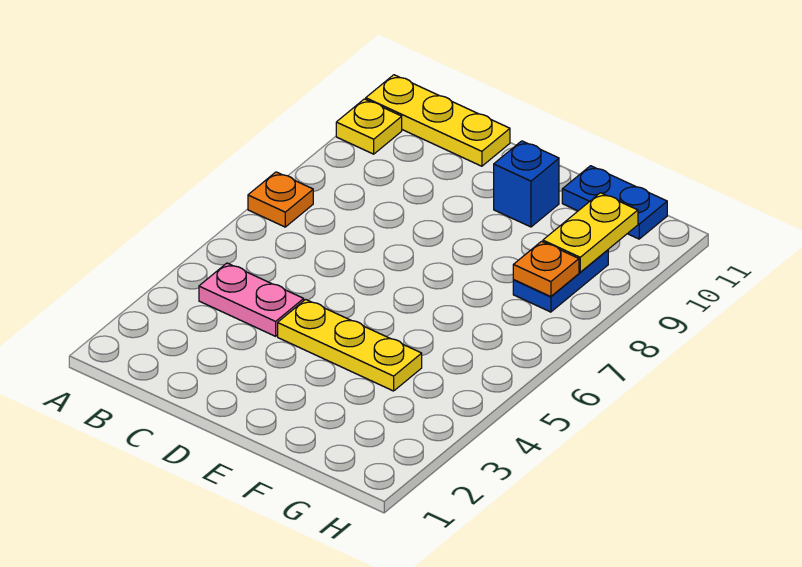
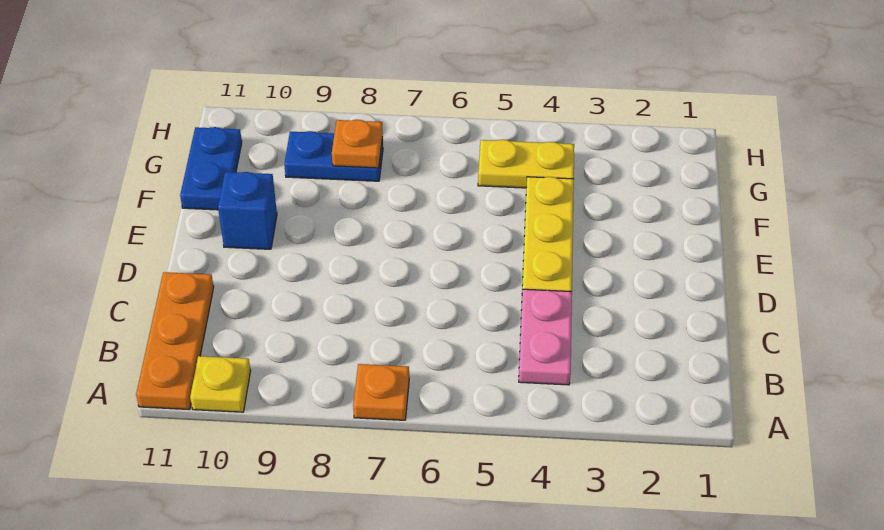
yellow plate A11:C11 level 1 -> orange plate A11:C11 level 1
yellow plate G9:G10 level 2 -> yellow plate G4:G5 level 1

